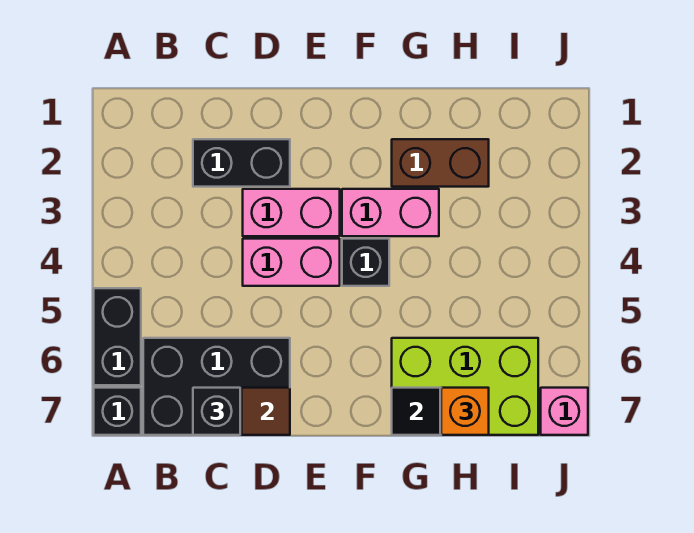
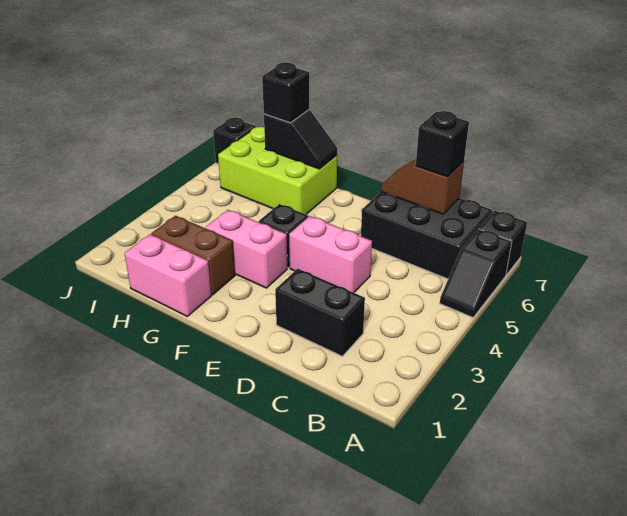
black brick A5:A6 level 1 -> black slope A5:A6 level 1 top 6
pink brick D3:E3 level 1 -> pink brick G1:H1 level 1
orange brick H7 level 3 -> black brick H7 level 3
pink brick J7 level 1 -> black brick J7 level 1

